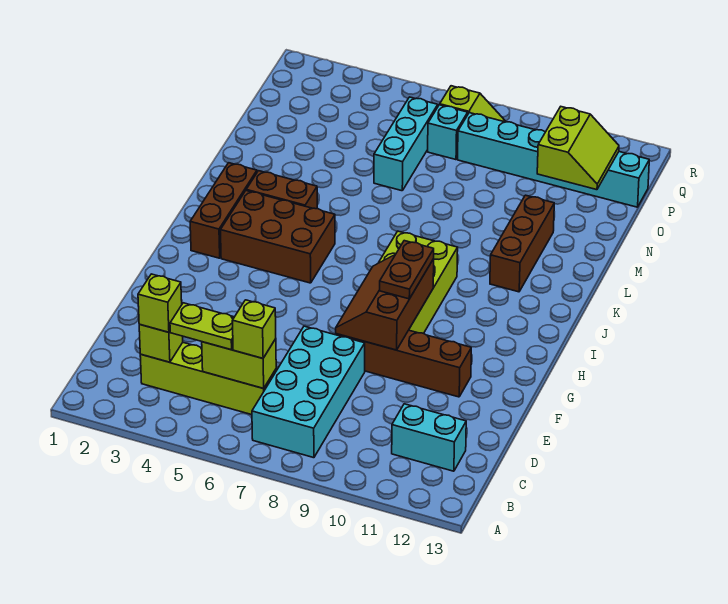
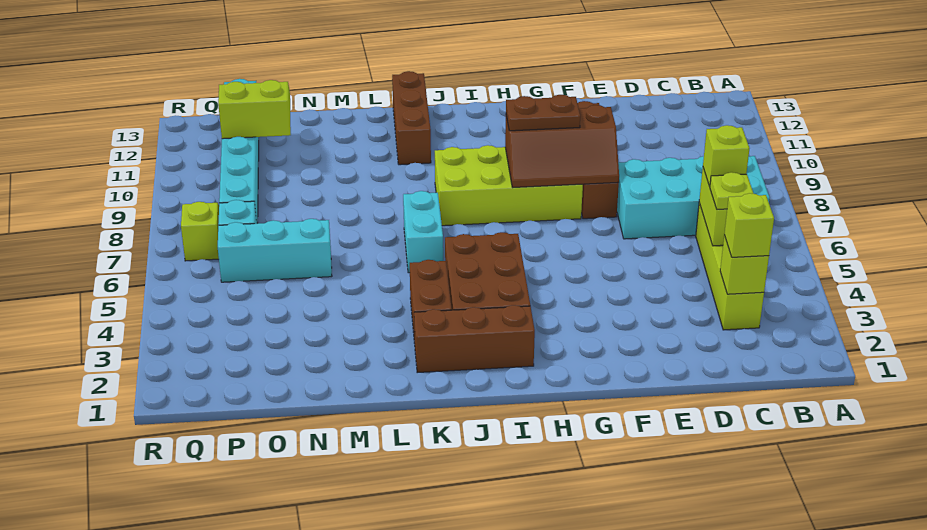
lime plate C4:C5 level 3 -> lime plate C5 level 3
cyan brick C11:C12 level 1 -> cyan brick K6:K7 level 1
brown brick K11:M11 level 1 -> brown brick K11:K13 level 1

